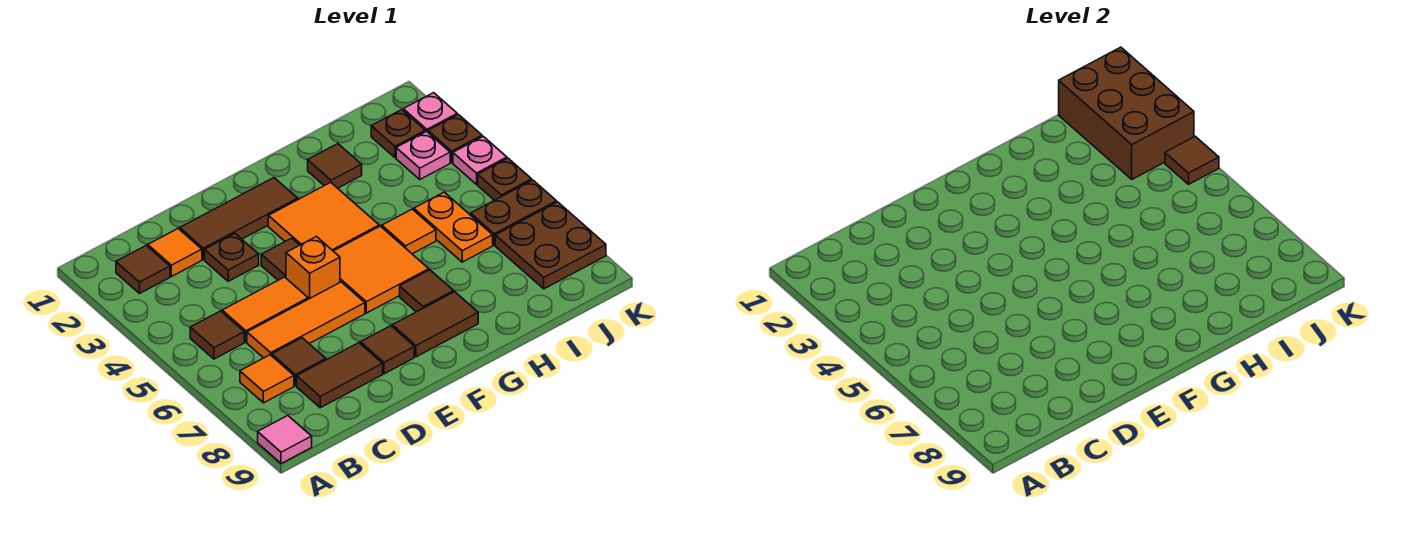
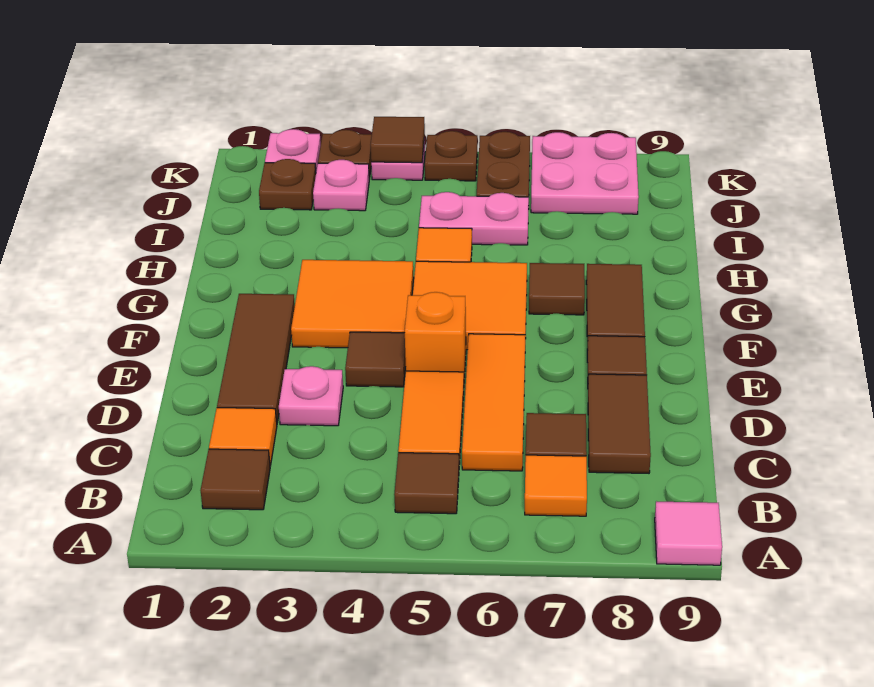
brown plate D3 level 1 -> pink plate D3 level 1
brown tile H2 level 1 -> none
orange plate I5:I6 level 1 -> pink plate I5:I6 level 1
brown brick J1:K3 level 2 -> none
brown plate J7:K8 level 1 -> pink plate J7:K8 level 1

